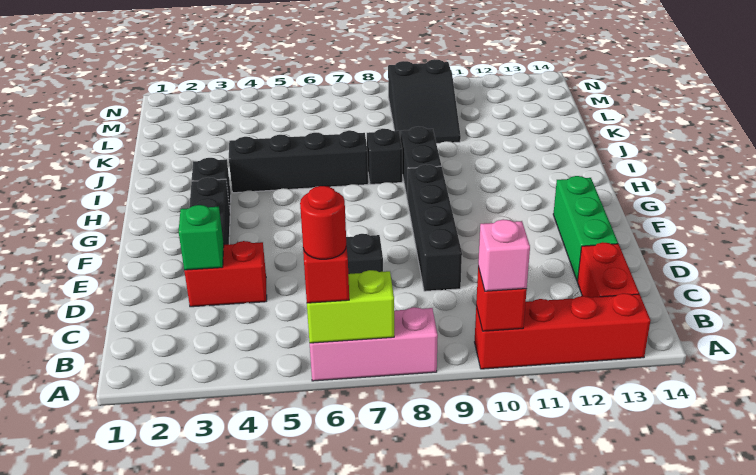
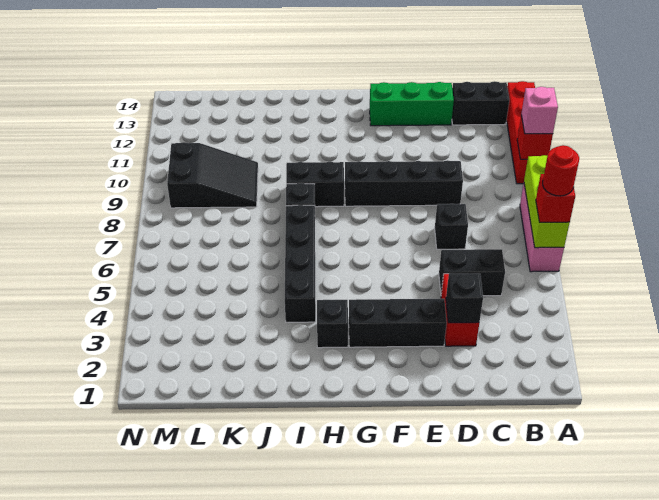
lime brick A6:A7 level 2 -> lime brick A6:A8 level 2
red brick B13:C13 level 1 -> black brick B13:C13 level 1
none -> black brick C5:D5 level 1
green brick D3 level 2 -> black brick D3 level 2

